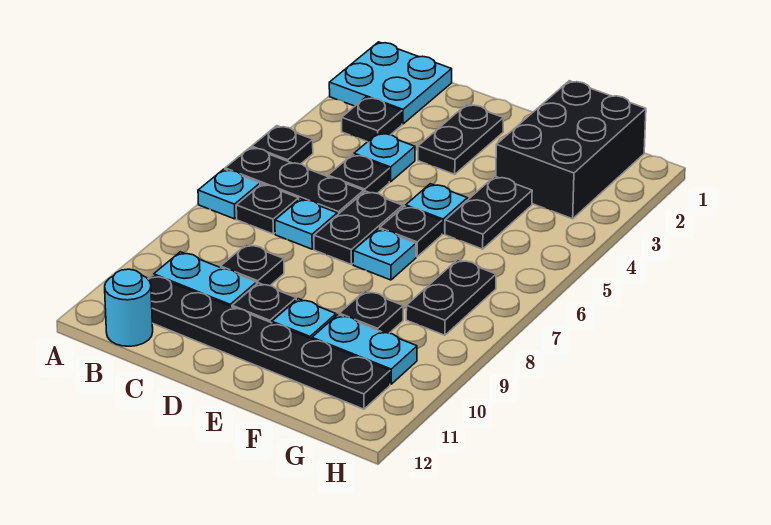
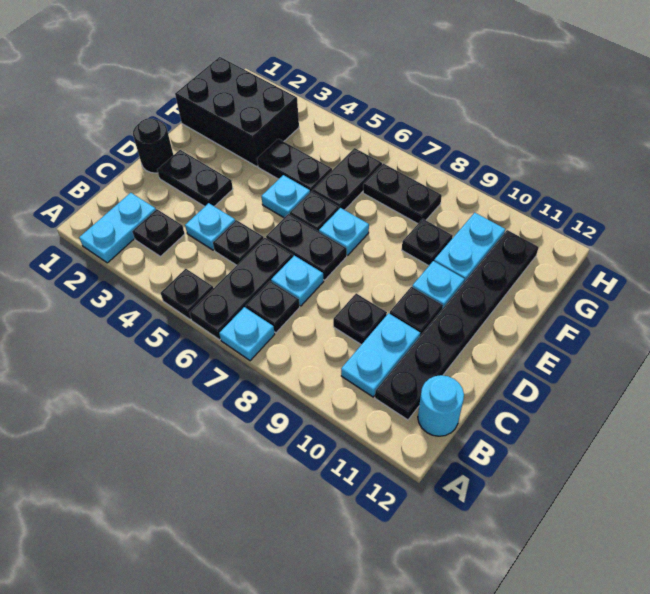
cyan plate A1:B2 level 1 -> cyan plate A2:B2 level 1
none -> black round brick D1 level 1
none -> black plate F6:G6 level 1

